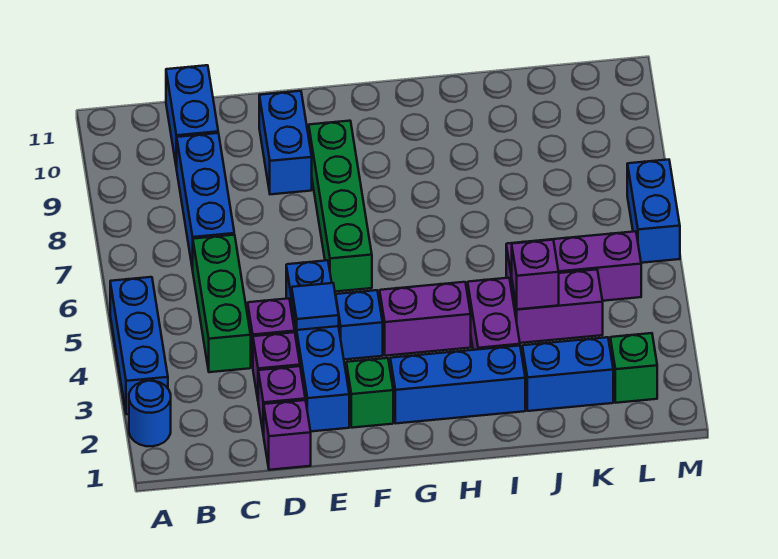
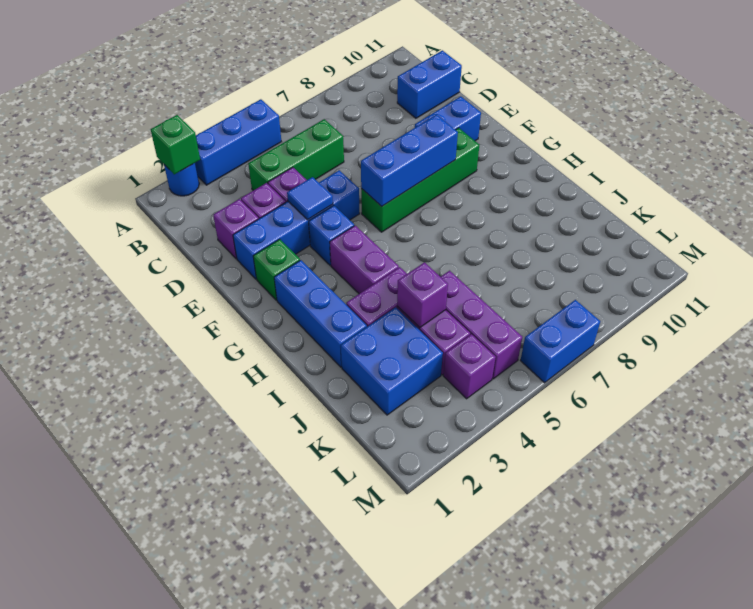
blue brick C7:C9 level 1 -> blue brick F6:F8 level 2
purple brick D1 level 1 -> purple brick L4 level 1
blue brick J2:K2 level 1 -> blue brick J2:K3 level 1
green brick L2 level 1 -> green brick A2 level 2

